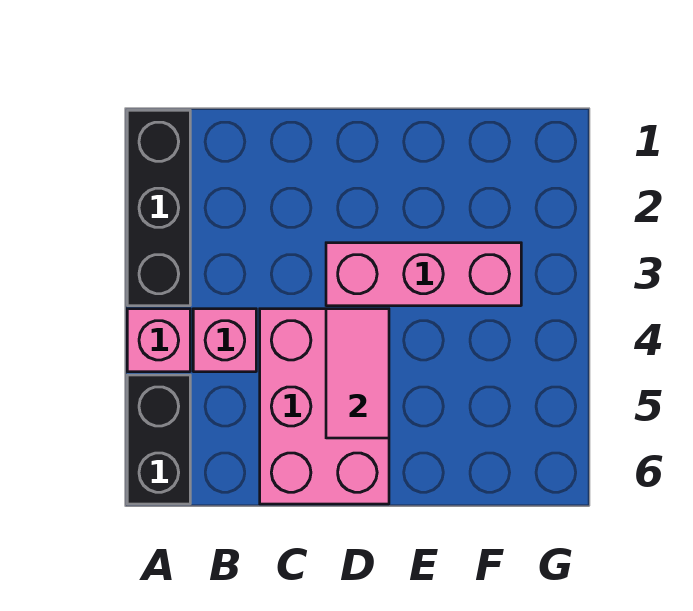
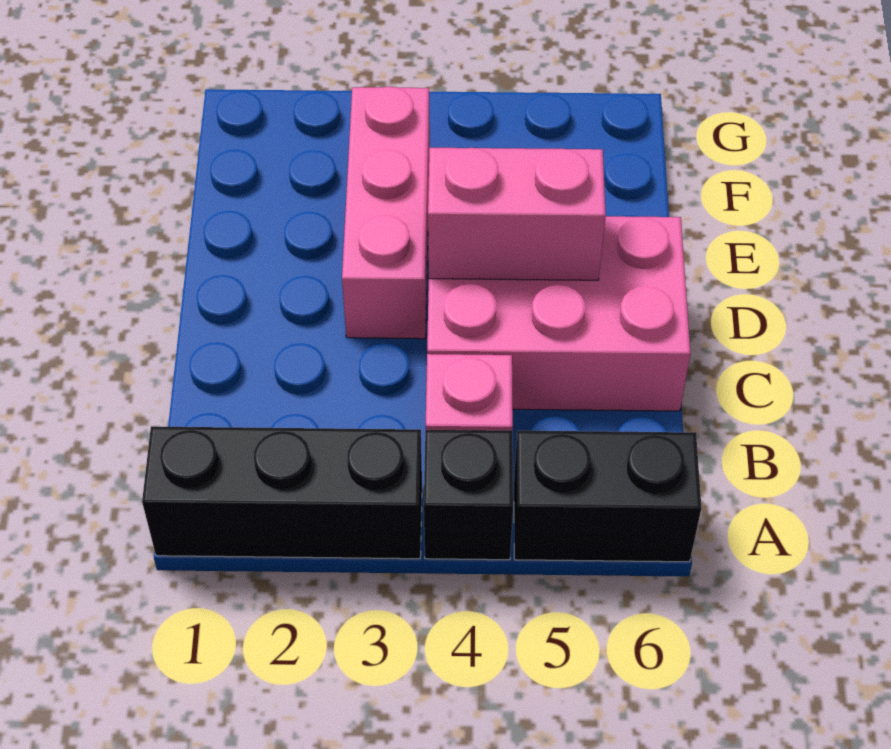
pink brick A4 level 1 -> black brick A4 level 1
pink tile D4:D5 level 2 -> pink brick D4:D5 level 2

